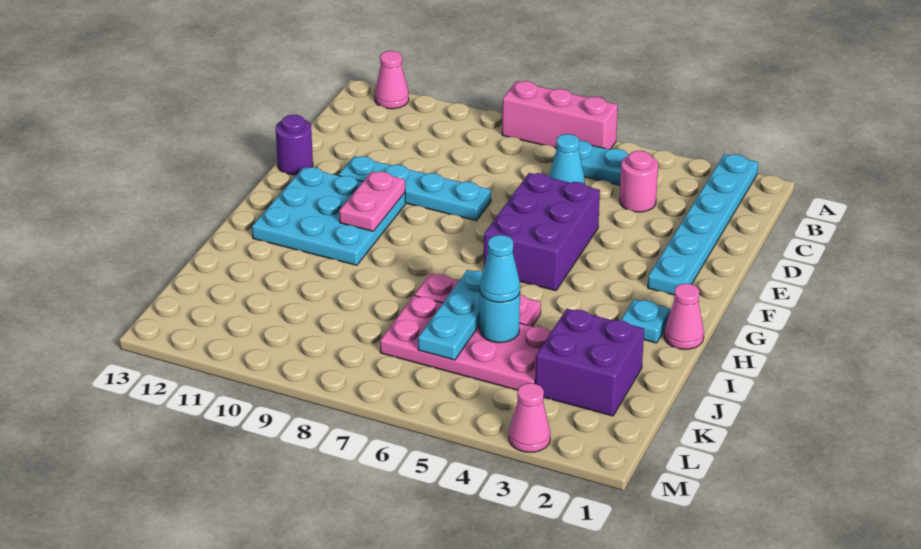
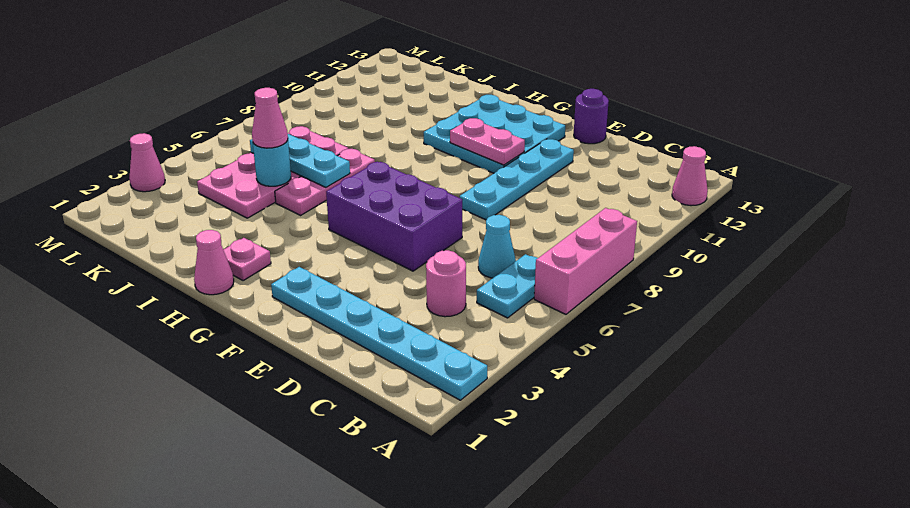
cyan plate H2 level 1 -> pink plate H2 level 1
purple brick J2:K3 level 1 -> none
cyan cone J5 level 3 -> pink cone J5 level 3

